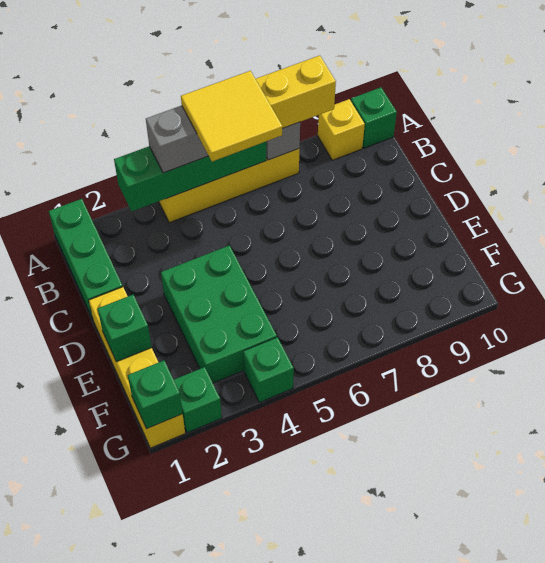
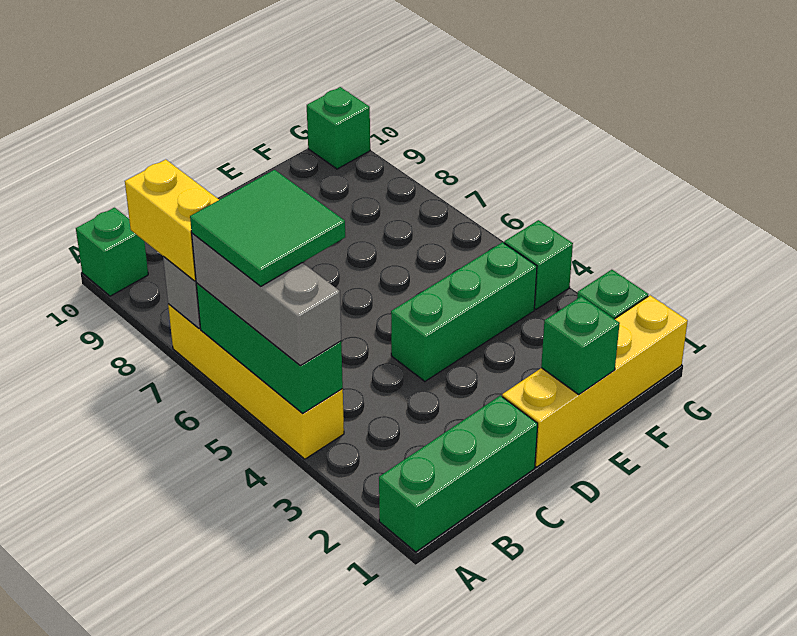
green brick A3:A6 level 2 -> green brick A4:A6 level 2
yellow tile A5:B6 level 4 -> green tile A5:B6 level 4
yellow brick A9 level 1 -> none
green brick D3:F4 level 1 -> green brick D4:F4 level 1
green brick G1 level 2 -> green brick G10 level 1

